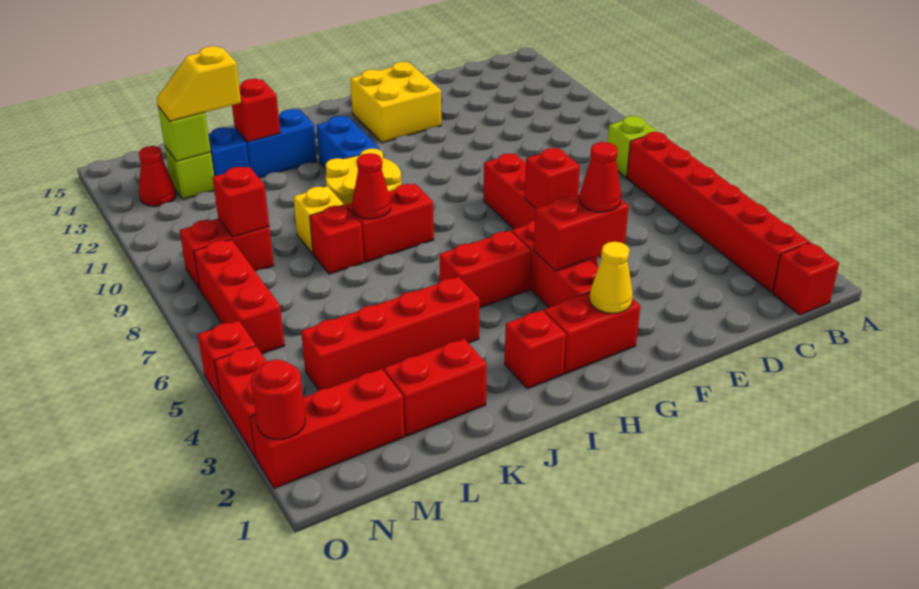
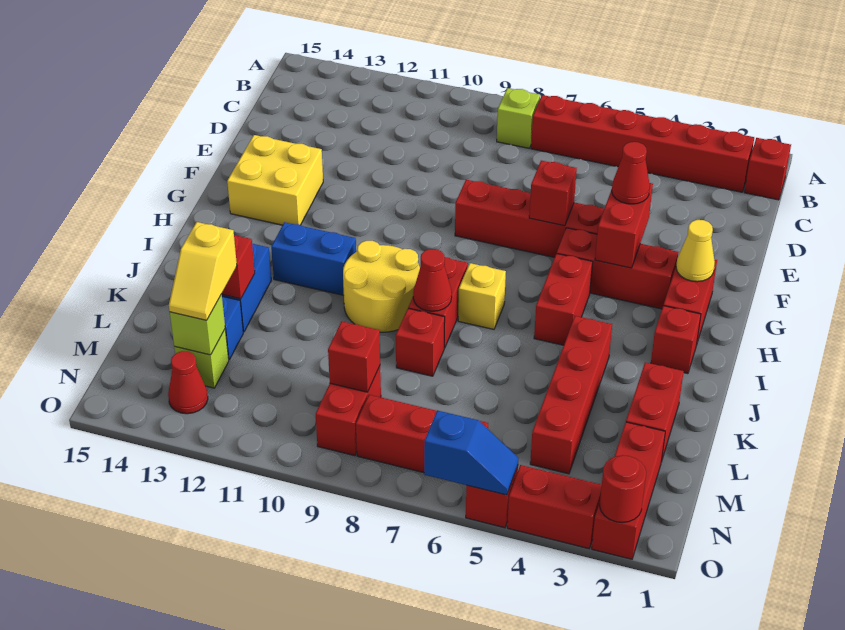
yellow brick K9 level 1 -> yellow brick I7 level 1
none -> blue slope O5:O6 level 2 top 6

